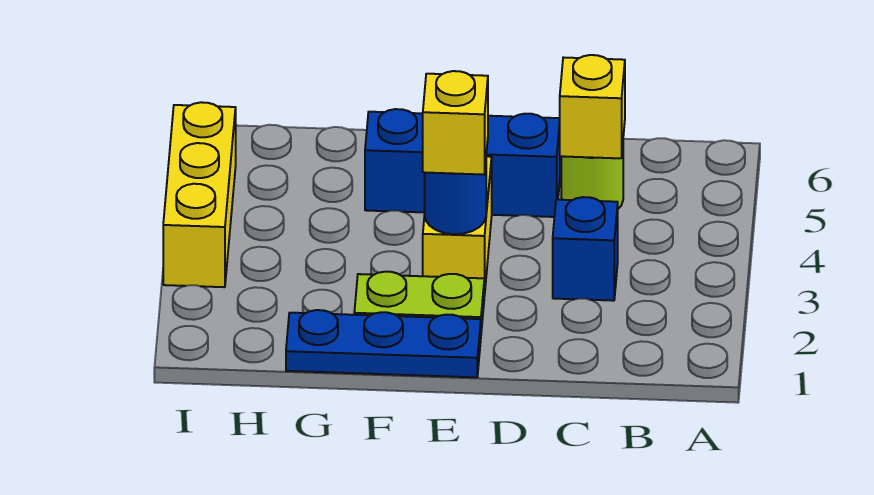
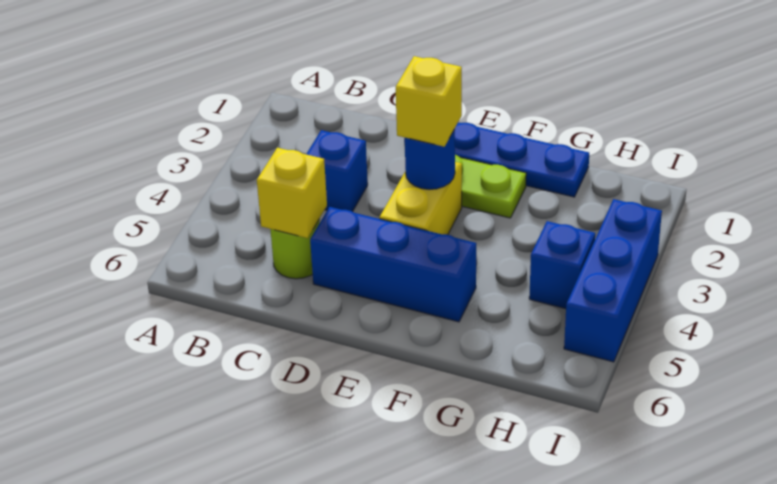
none -> blue brick H4 level 1
yellow brick I3:I5 level 1 -> blue brick I3:I5 level 1

